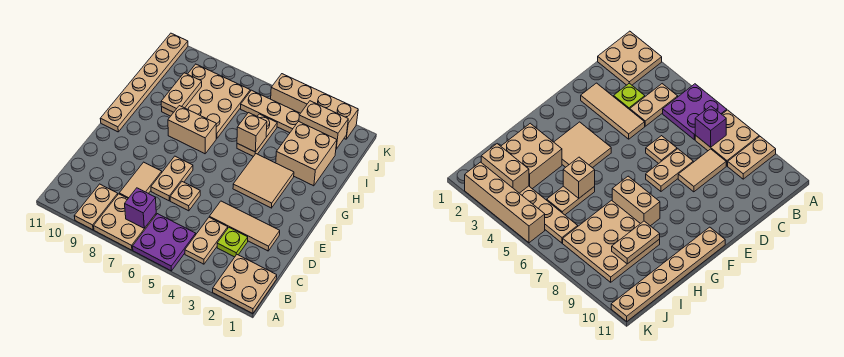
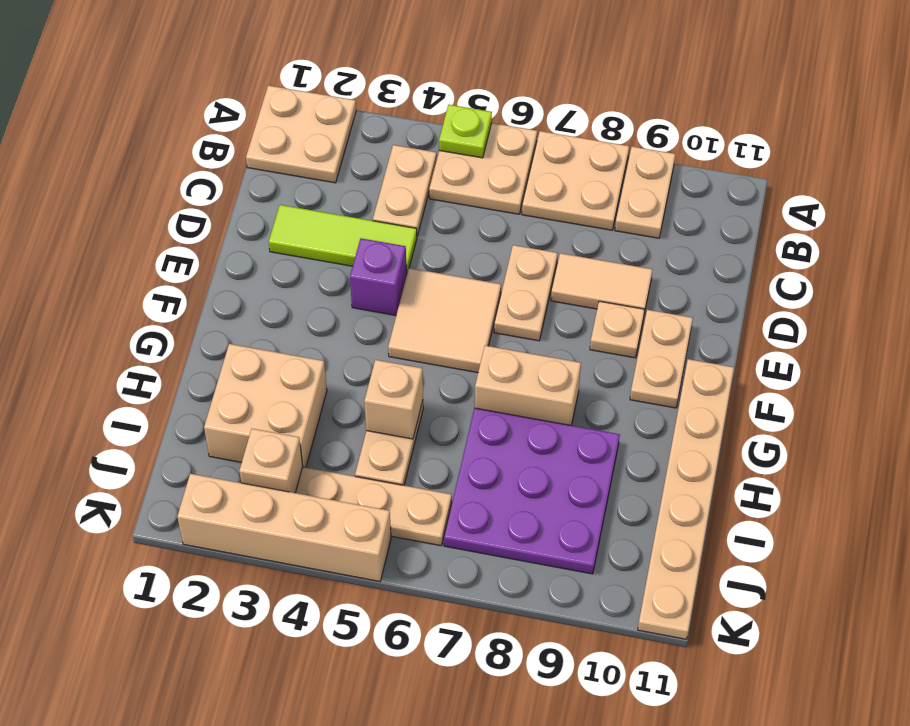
purple plate A5:B6 level 1 -> tan plate A5:B6 level 1
purple brick B7 level 2 -> purple brick E4 level 1
lime plate C3 level 1 -> lime plate A5 level 2
tan tile C8:D8 level 1 -> tan tile D8:D9 level 1
tan tile D2:D4 level 1 -> lime tile D2:D4 level 1
tan plate D6 level 1 -> tan plate E9 level 1
tan tile F3:G4 level 1 -> tan tile E5:F6 level 1
tan plate H7:J9 level 1 -> purple plate H7:J9 level 1
tan plate H9:I9 level 2 -> tan plate E10:F10 level 1
tan brick J2:J3 level 2 -> tan brick J3 level 2

